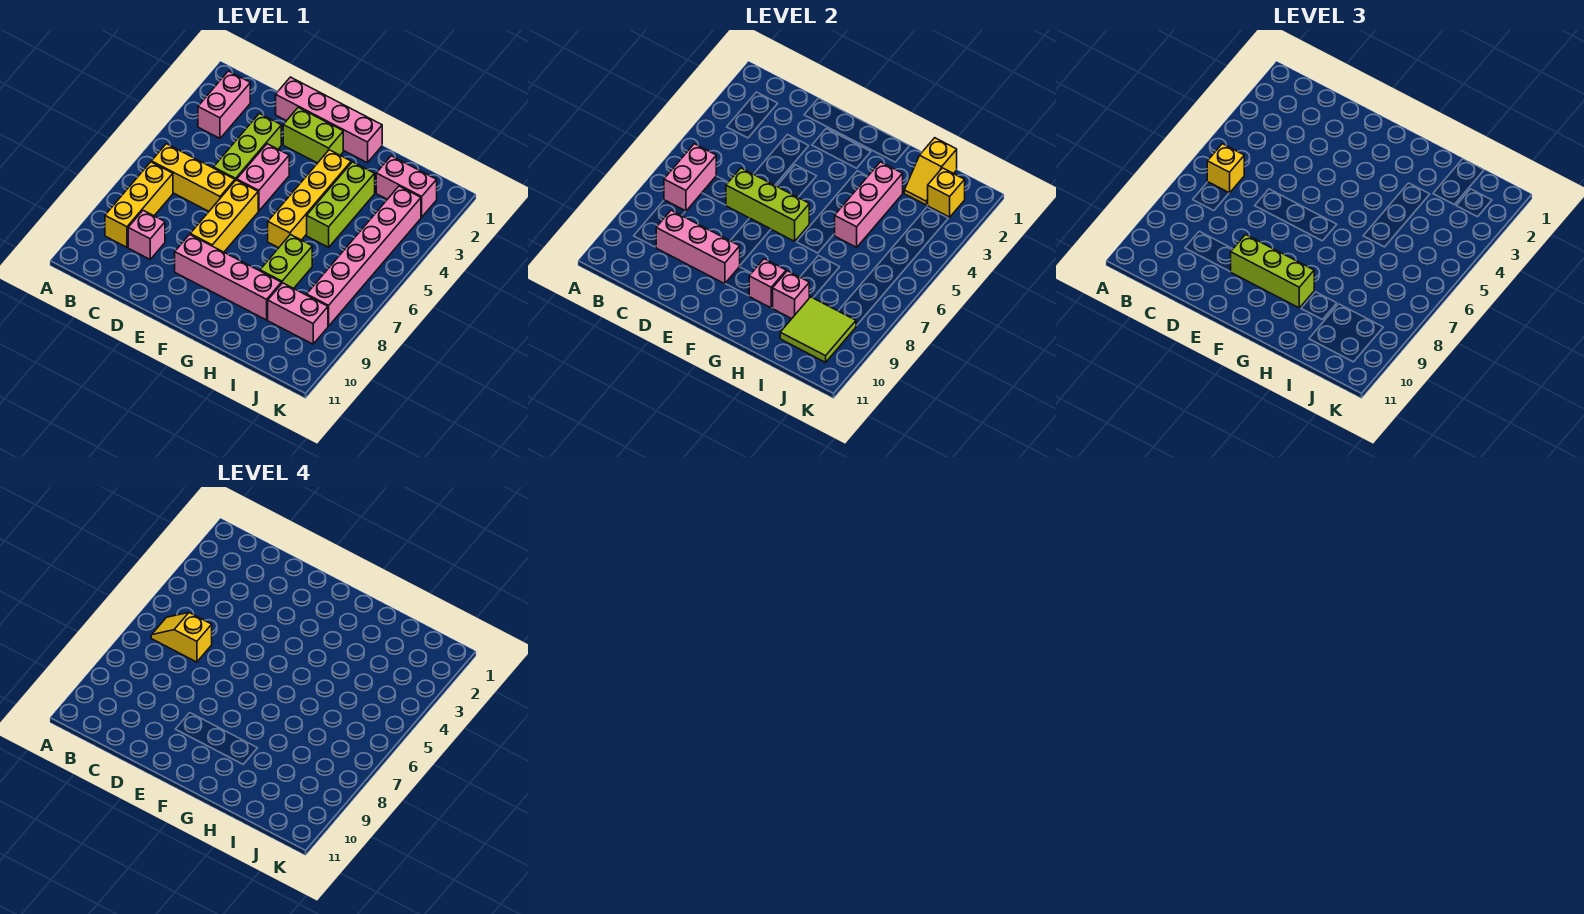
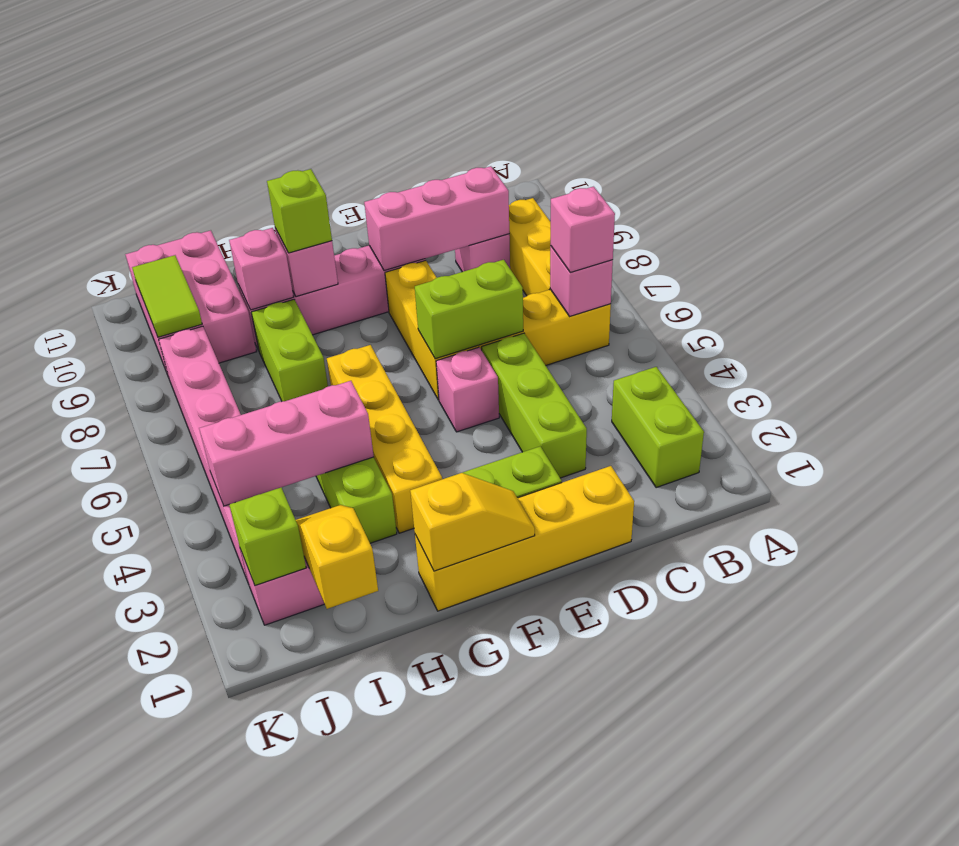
pink brick B2:B3 level 1 -> lime brick B2:B3 level 1
pink brick B6:B7 level 2 -> pink brick B6 level 2
yellow brick B6 level 3 -> pink brick B6 level 3
yellow slope B6:C6 level 4 top C -> yellow slope F1:G1 level 2 top G
pink brick D1:G1 level 1 -> yellow brick D1:G1 level 1
lime brick D6:F6 level 2 -> lime brick D6:E6 level 2
pink brick E4:E5 level 1 -> pink brick E5 level 1
lime brick E9:G9 level 3 -> lime brick G9 level 3
pink brick H3:H5 level 2 -> pink brick H4:J4 level 2
pink brick I9:J9 level 1 -> pink brick I9:J11 level 1
lime tile I9:J10 level 2 -> lime tile J9:J10 level 2
yellow brick J2 level 2 -> lime brick J2 level 2

